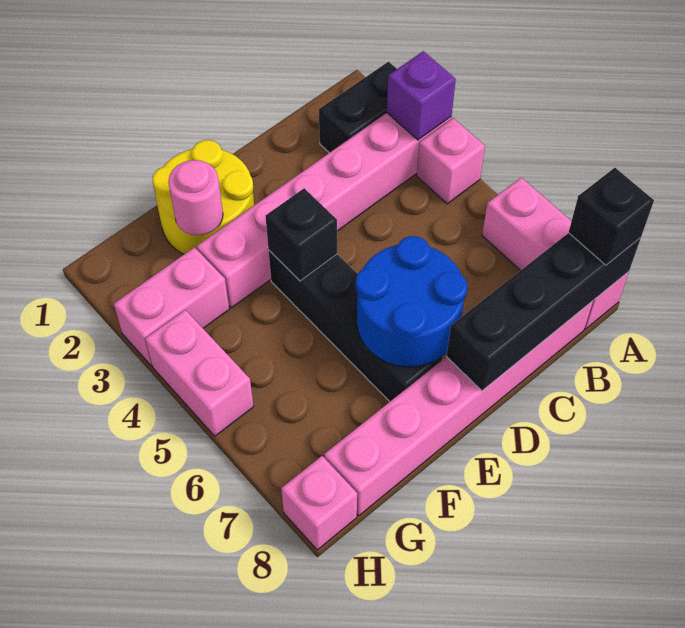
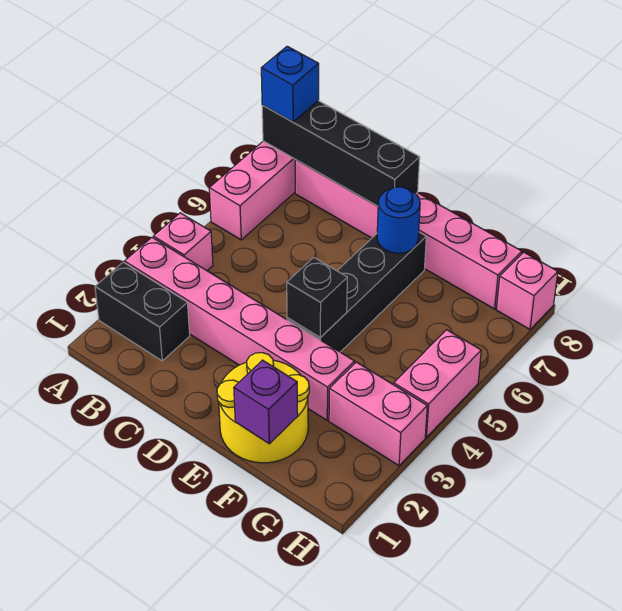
purple brick A3 level 2 -> purple brick F1 level 2
black brick A8 level 3 -> blue brick A8 level 3
blue round brick D6:E7 level 2 -> blue round brick E7 level 2
pink round brick F2 level 2 -> none

